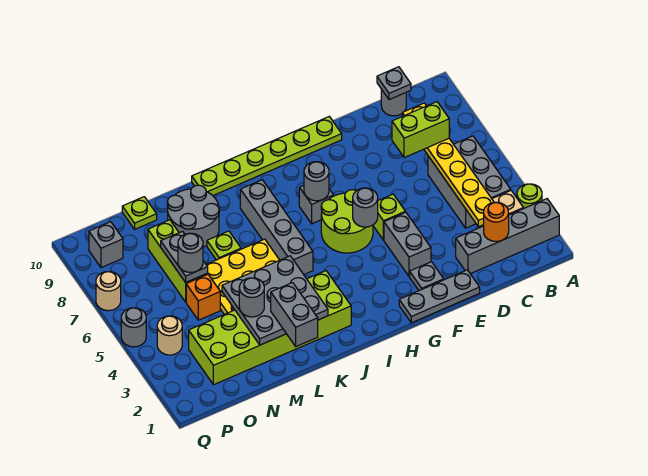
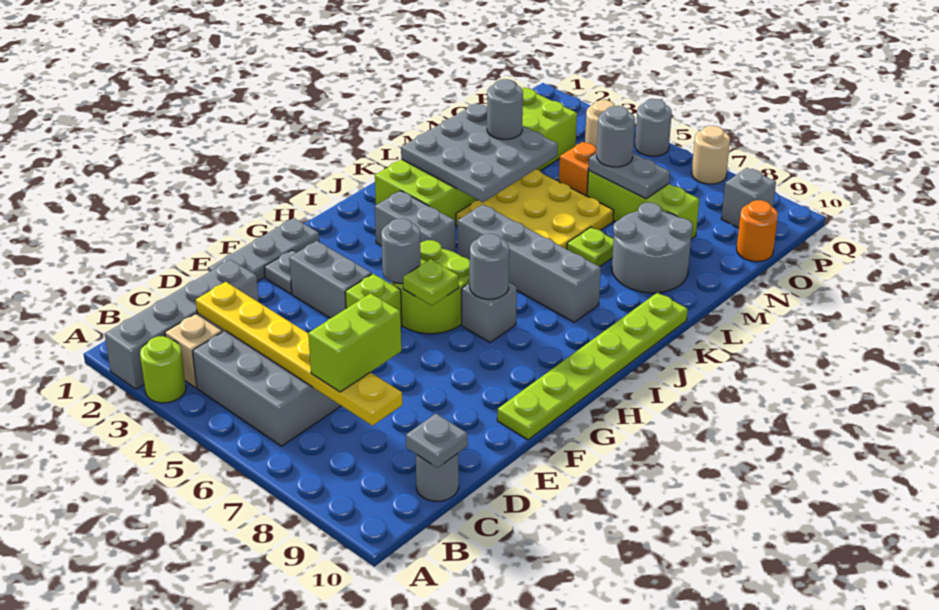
orange round brick C2 level 2 -> orange round brick O10 level 1
grey brick L1:L2 level 3 -> grey brick I3:I4 level 1
lime plate N10 level 1 -> lime plate G6 level 2

